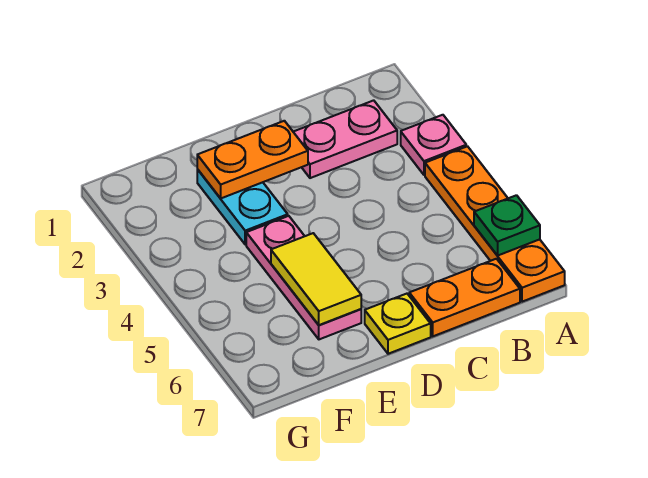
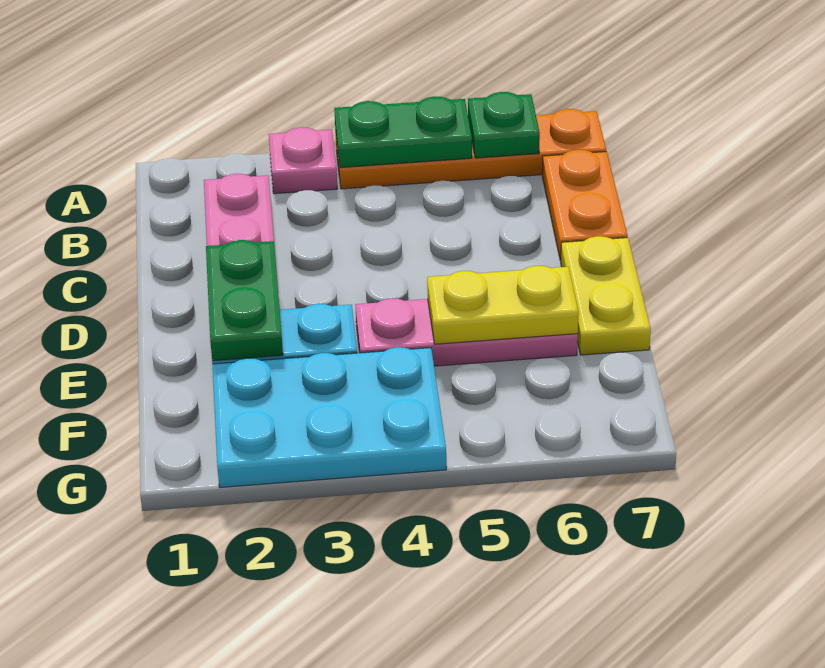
none -> green plate A4:A5 level 2
orange plate D2:E2 level 2 -> green plate D2:E2 level 2
yellow plate D7 level 1 -> yellow plate D7:E7 level 1
yellow tile E5:E6 level 2 -> yellow plate E5:E6 level 2
none -> cyan plate F2:G4 level 1

